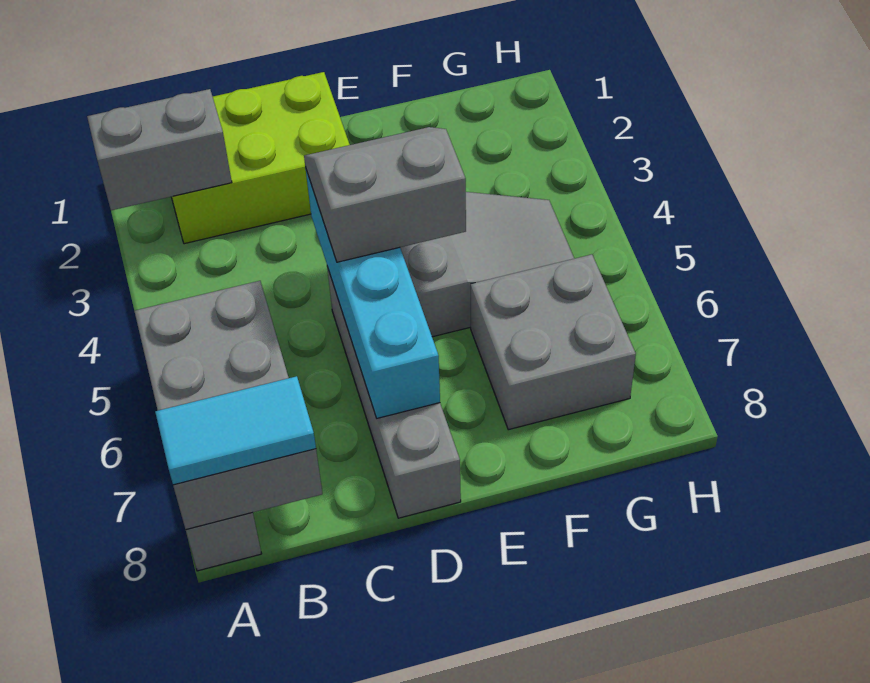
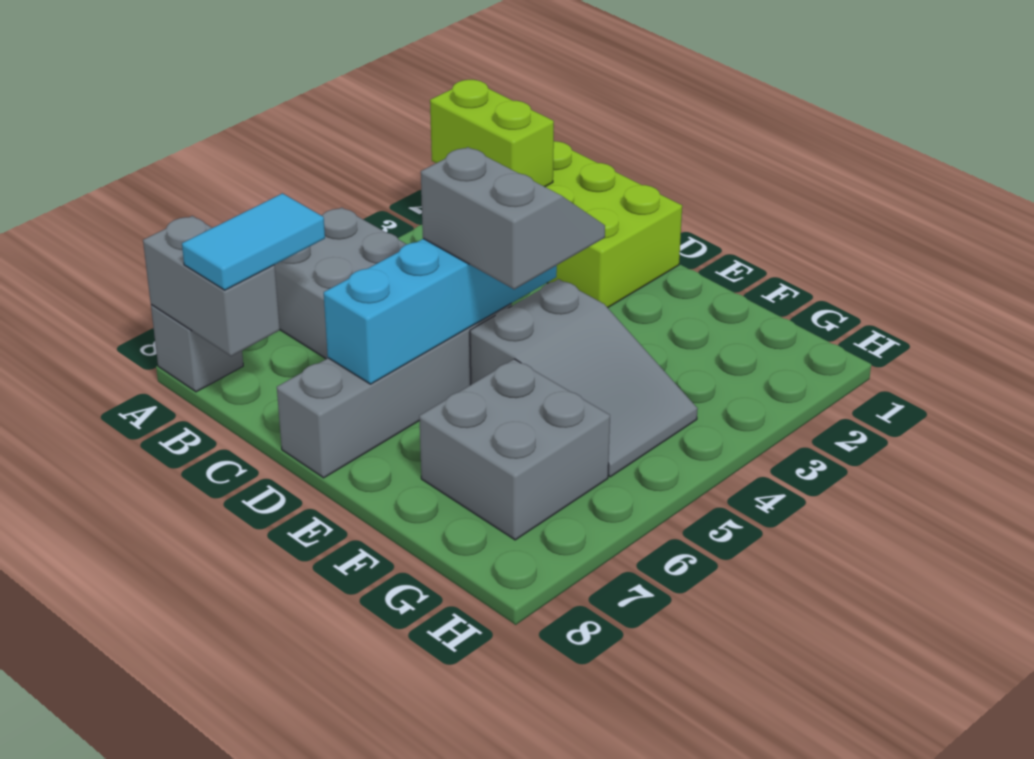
grey brick A2:B2 level 2 -> lime brick A2:B2 level 2
cyan tile A8:B8 level 3 -> cyan tile B7:B8 level 3

